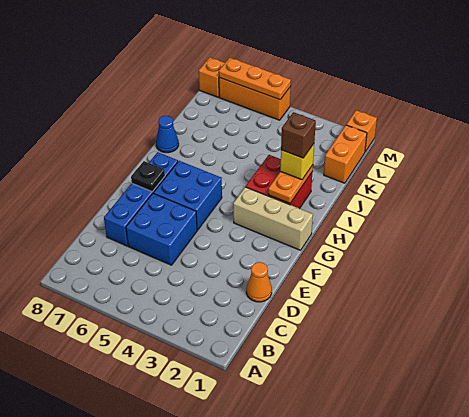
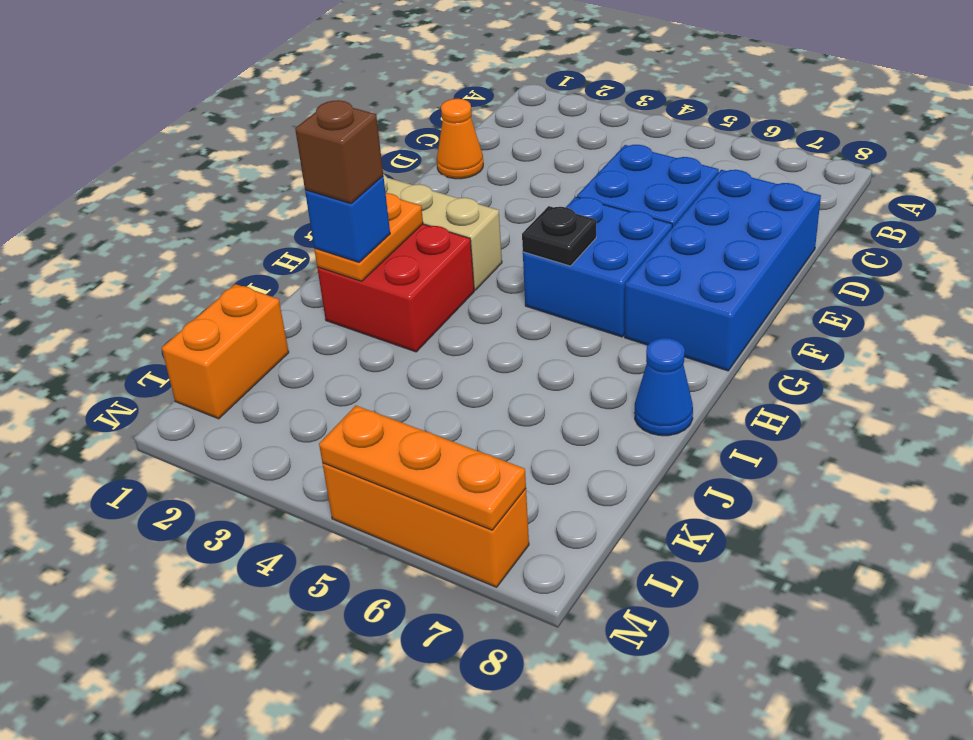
blue brick D7:G7 level 1 -> blue brick D7:G8 level 1
black plate F7 level 2 -> black plate G5 level 2
yellow brick I2 level 3 -> blue brick I2 level 3
orange brick M1 level 1 -> none
orange brick M8 level 1 -> none

